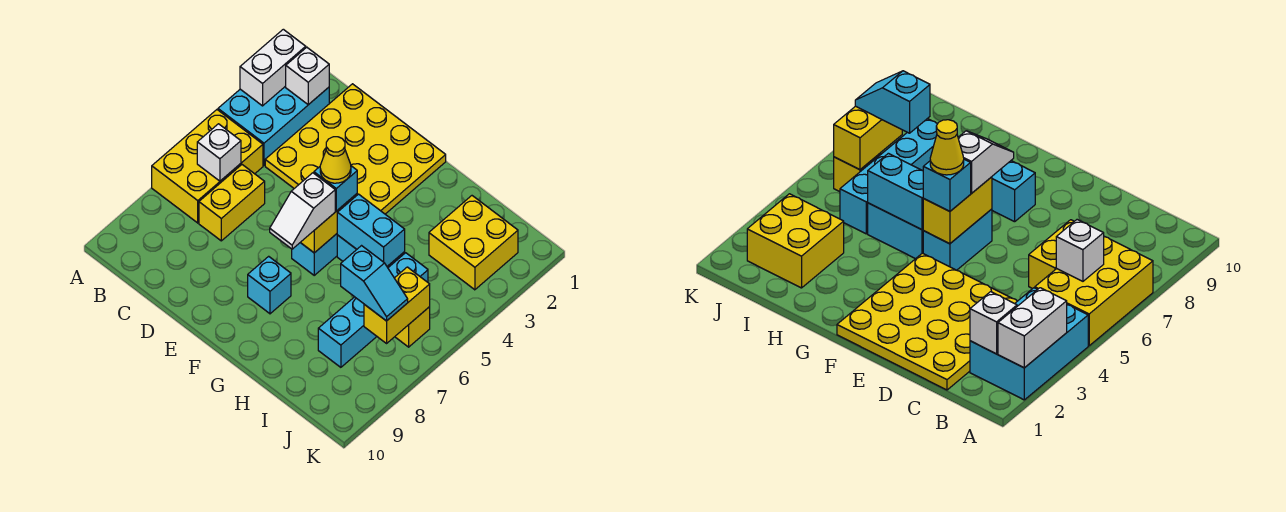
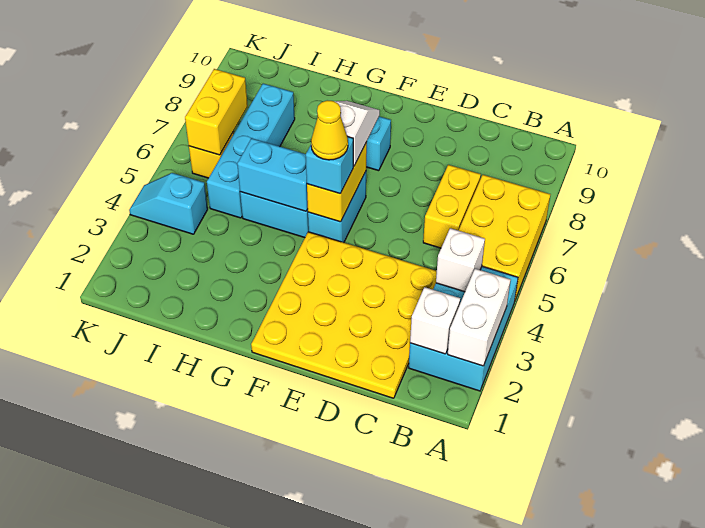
white brick B6 level 2 -> white brick B4 level 2
yellow brick I2:J3 level 1 -> none
cyan slope I7:J7 level 3 top I -> cyan slope J4:K4 level 1 top J

